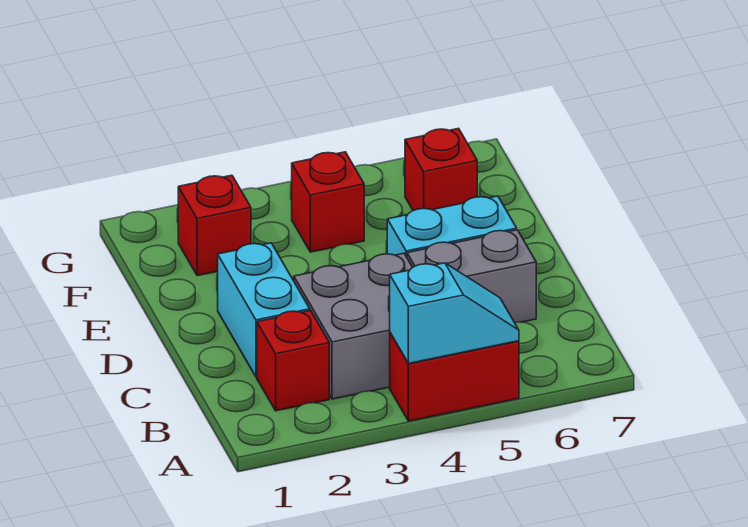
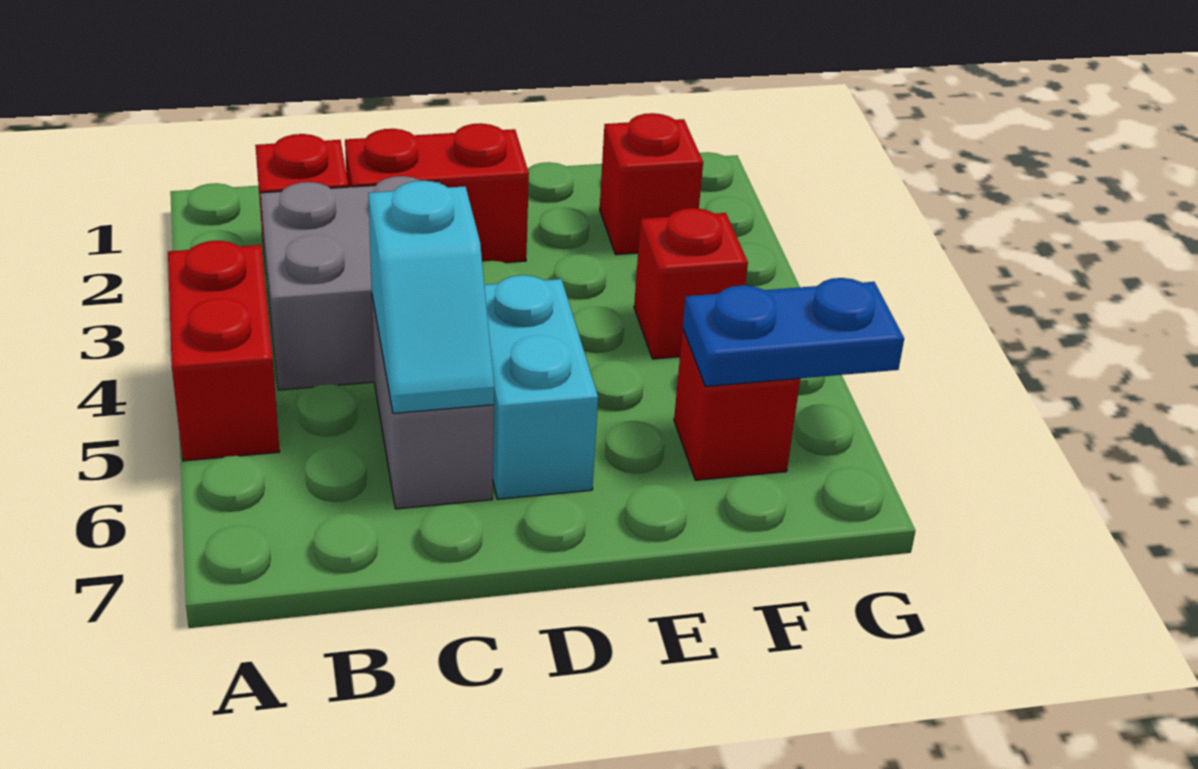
cyan slope A4:A5 level 2 top 4 -> cyan slope C5:C6 level 2 top 5
cyan brick C2:D2 level 1 -> red brick C2:D2 level 1
none -> blue plate F6:G6 level 2

